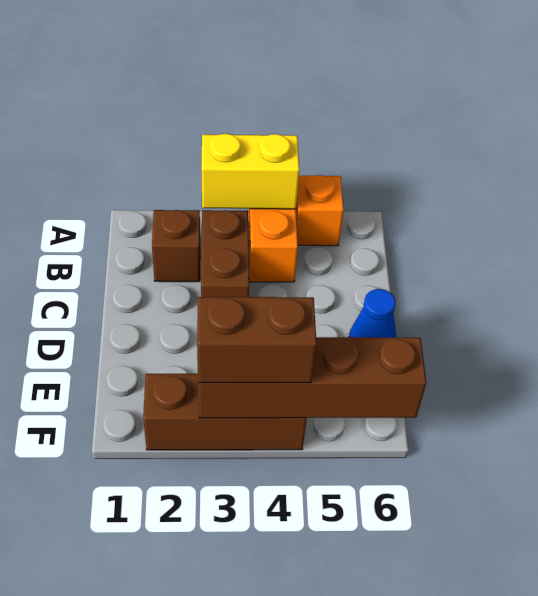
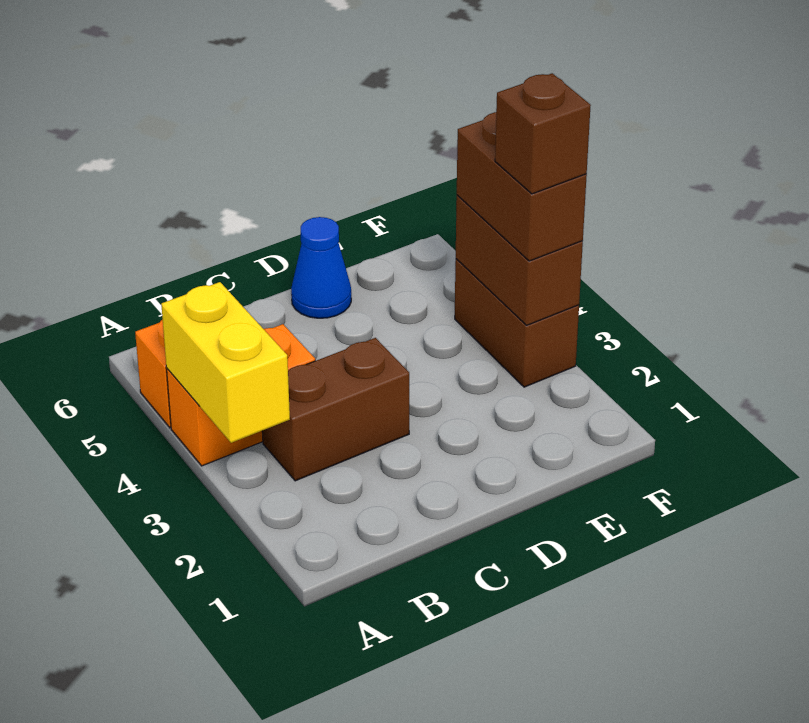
brown brick B2 level 1 -> brown brick F3 level 4
brown brick F2:F4 level 1 -> brown brick F3:F4 level 1
brown brick F3:F6 level 2 -> brown brick F3:F4 level 2

